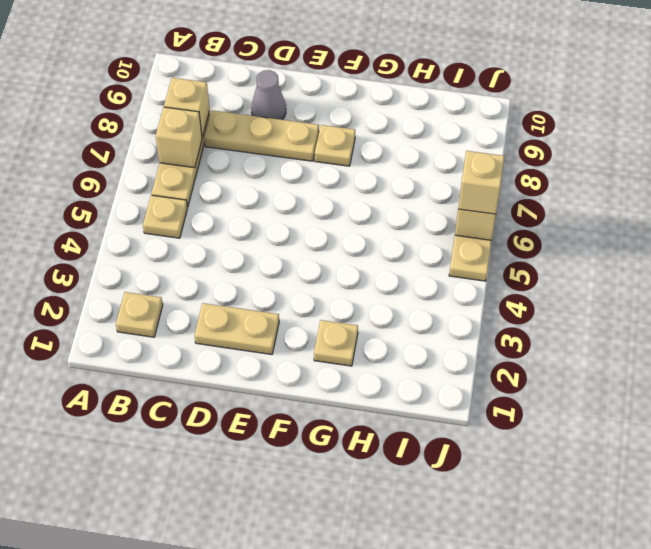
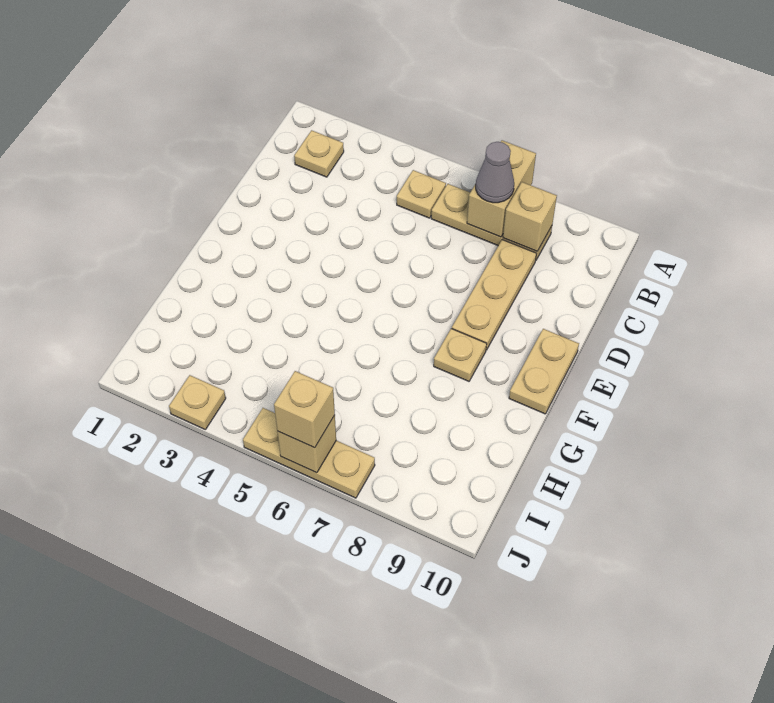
tan brick B7 level 2 -> tan brick A7:B7 level 2
tan plate D2:E2 level 1 -> tan plate E10:F10 level 1
grey cone D9 level 1 -> grey cone B7 level 3
tan plate G2 level 1 -> tan plate J3 level 1

